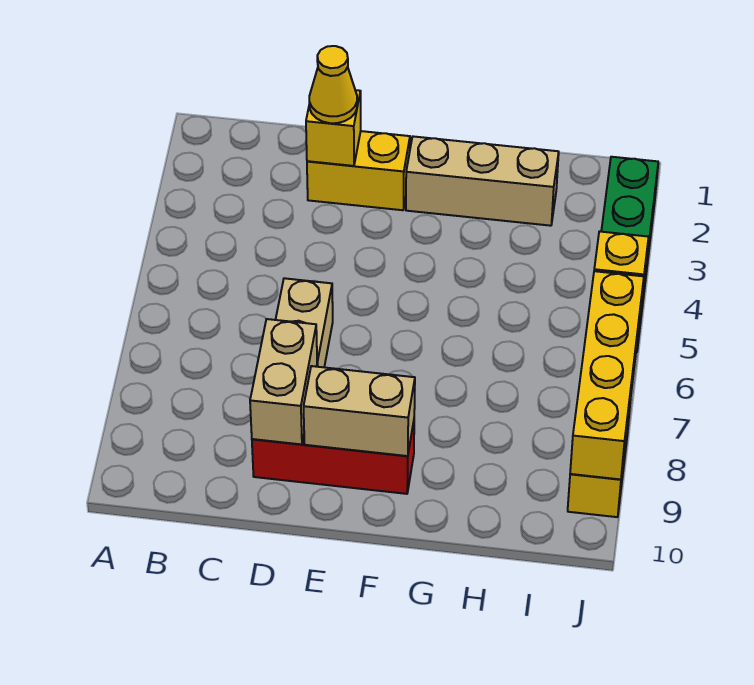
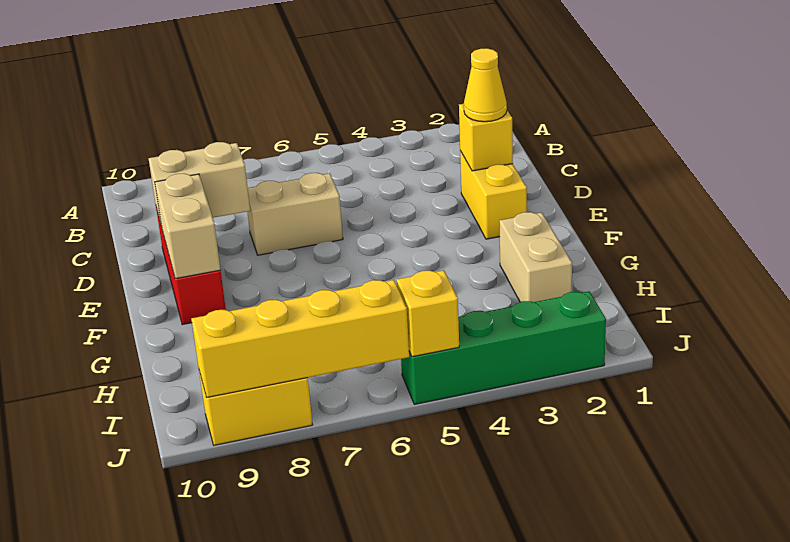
tan brick F2:H2 level 1 -> tan brick G2:H2 level 1

